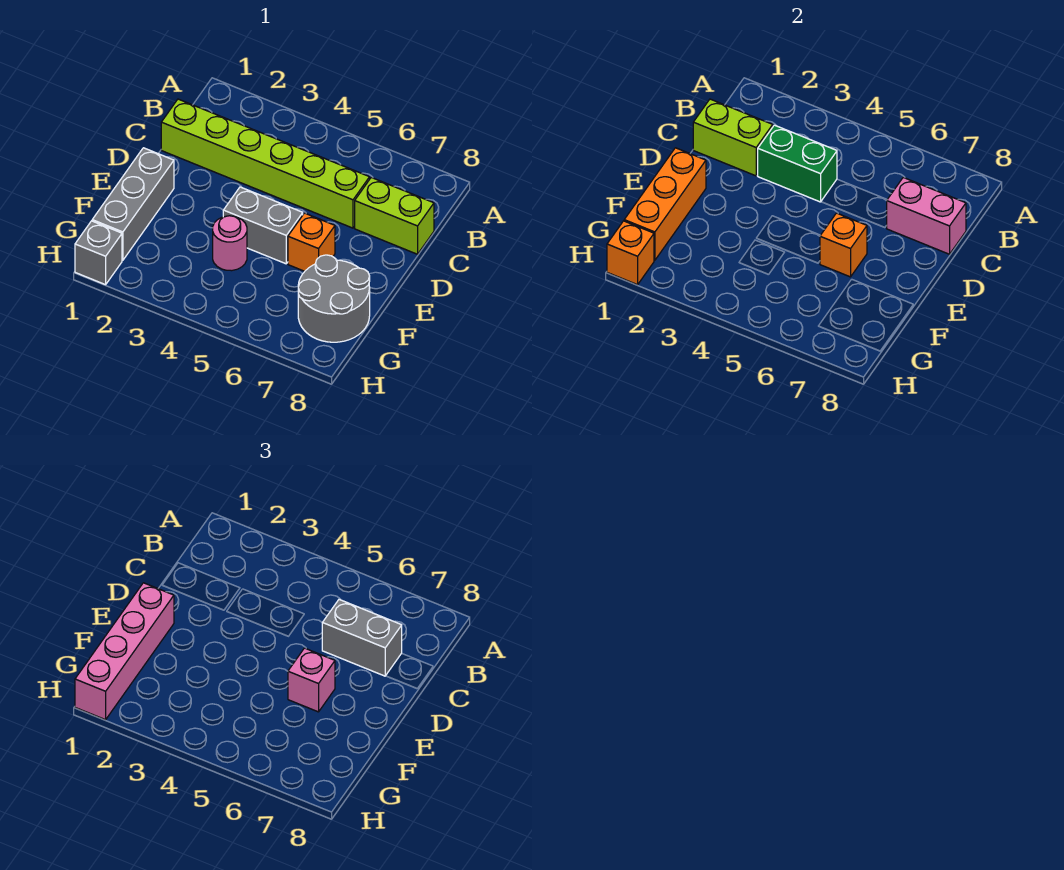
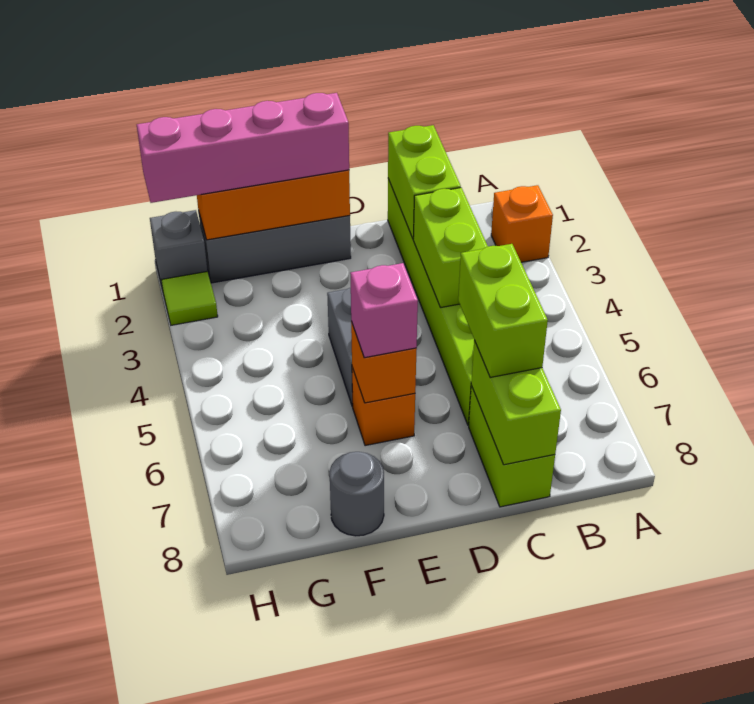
green brick C3:C4 level 2 -> lime brick C3:C4 level 2
grey brick C6:C7 level 3 -> lime brick C6:C7 level 3
pink brick C7:C8 level 2 -> lime brick C7:C8 level 2
pink round brick F4 level 1 -> none
grey round brick F7:G8 level 1 -> grey round brick F8 level 1
orange brick H1 level 2 -> orange brick A2 level 1
none -> lime tile H2 level 1

